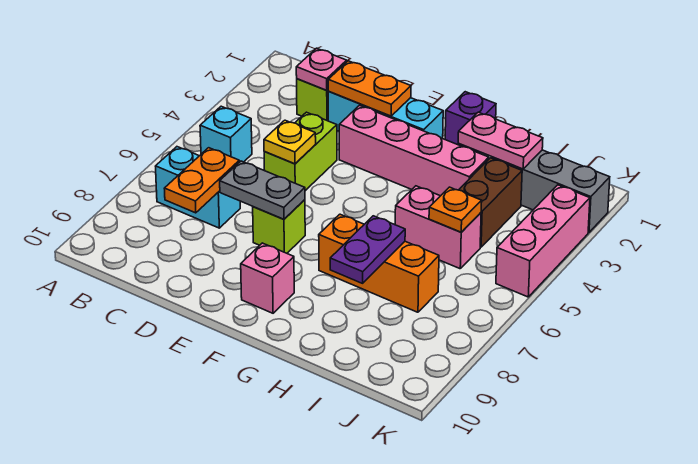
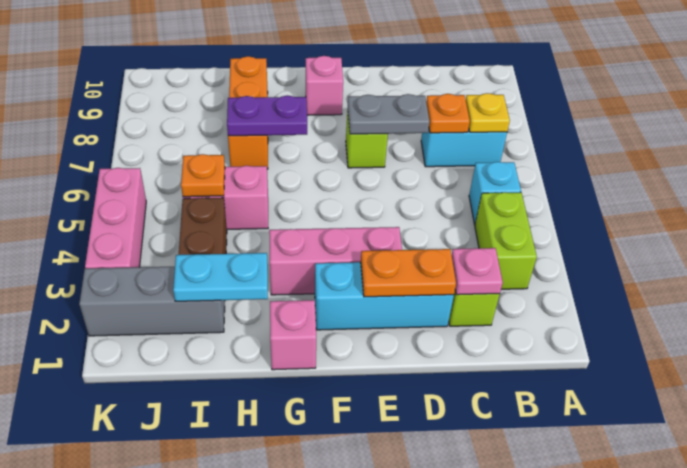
orange plate C7:C8 level 2 -> orange plate C7 level 2
lime brick D4:D5 level 1 -> lime brick B3:B4 level 1
yellow plate D5 level 2 -> yellow plate B7 level 2
pink brick E3:H3 level 1 -> pink brick E3:G3 level 1
purple brick G1 level 1 -> pink brick G1 level 1
orange brick G7:I7 level 1 -> orange brick H7:H9 level 1
pink plate H2:I2 level 2 -> cyan plate H2:I2 level 2
purple plate H7:H8 level 2 -> purple plate G7:H7 level 2

